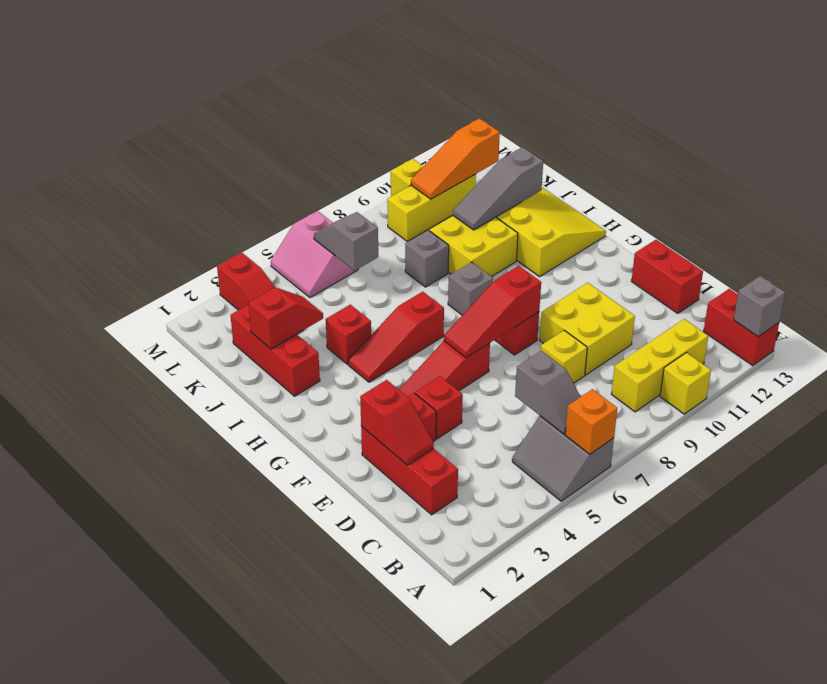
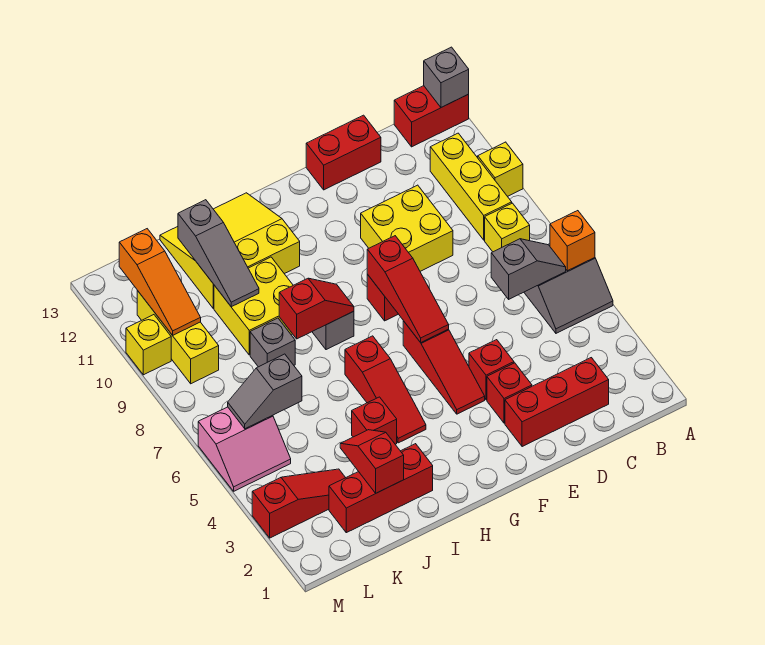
red slope D2:E2 level 2 top E -> red slope H8:I8 level 2 top I
yellow brick D8 level 1 -> yellow brick B8 level 1

